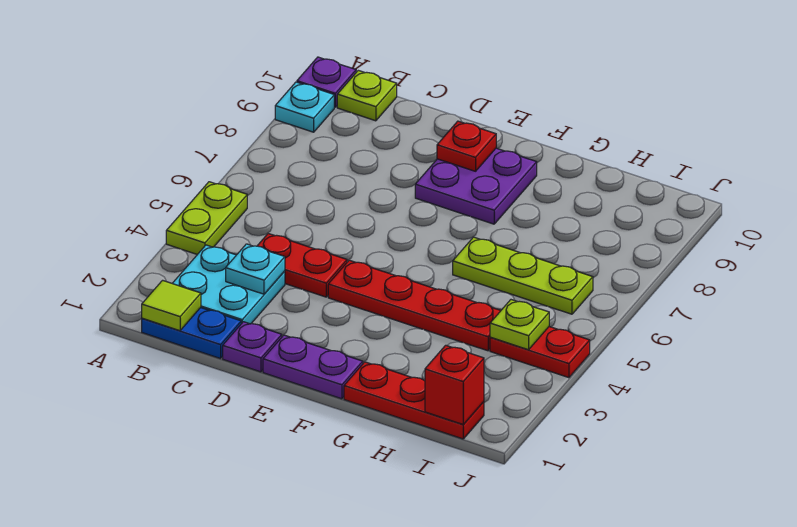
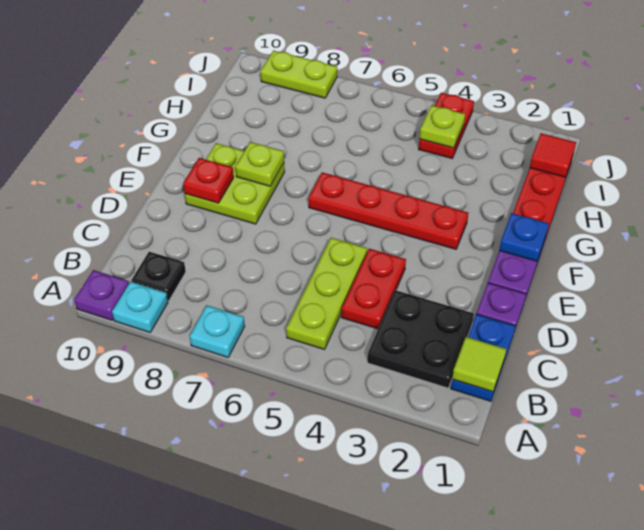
lime plate A4:A5 level 1 -> lime plate J8:J9 level 1
cyan plate B2:C3 level 1 -> black plate B2:C3 level 1
none -> black plate B9 level 1
lime plate B10 level 1 -> lime plate F8 level 2
cyan plate C3 level 2 -> cyan plate A7 level 1
red plate E4:H4 level 1 -> red plate F3:F6 level 1
purple plate E8:F9 level 1 -> lime plate E8:F9 level 1
none -> blue plate F1 level 2
lime plate G6:I6 level 1 -> lime plate B5:D5 level 1
red brick I1 level 2 -> red tile I1 level 2

